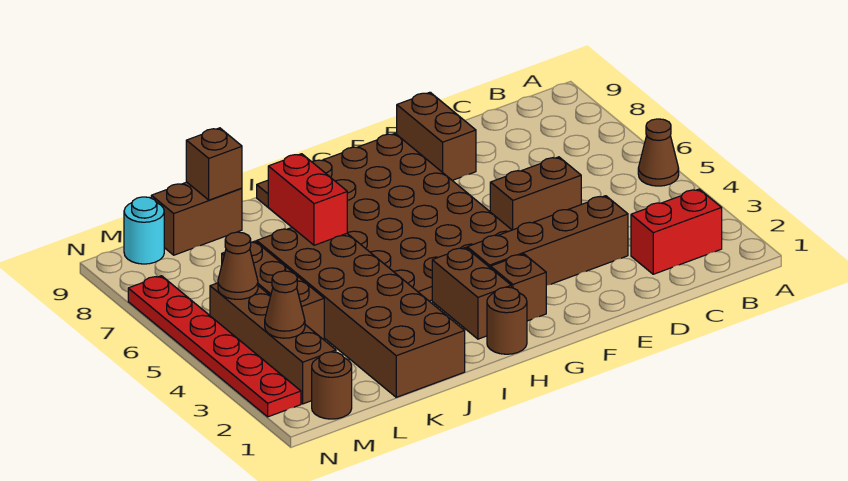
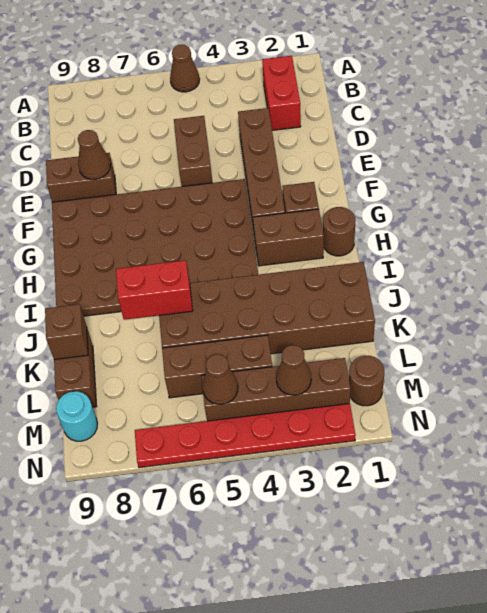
none -> brown cone E8 level 2

